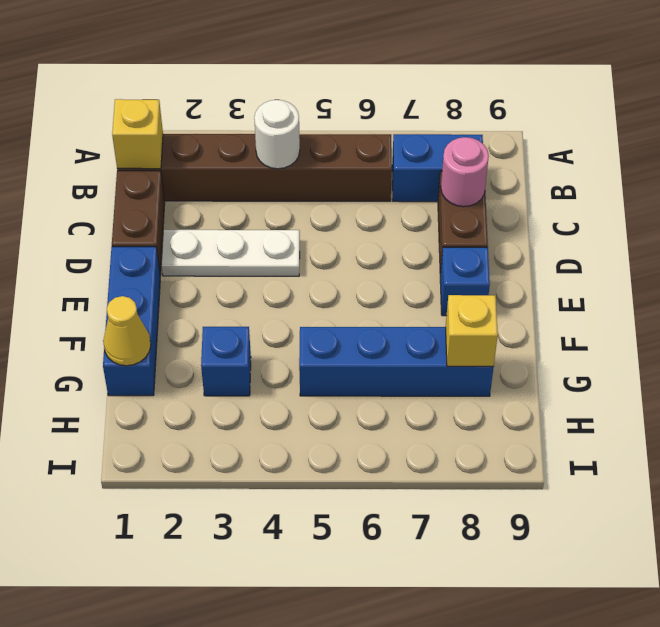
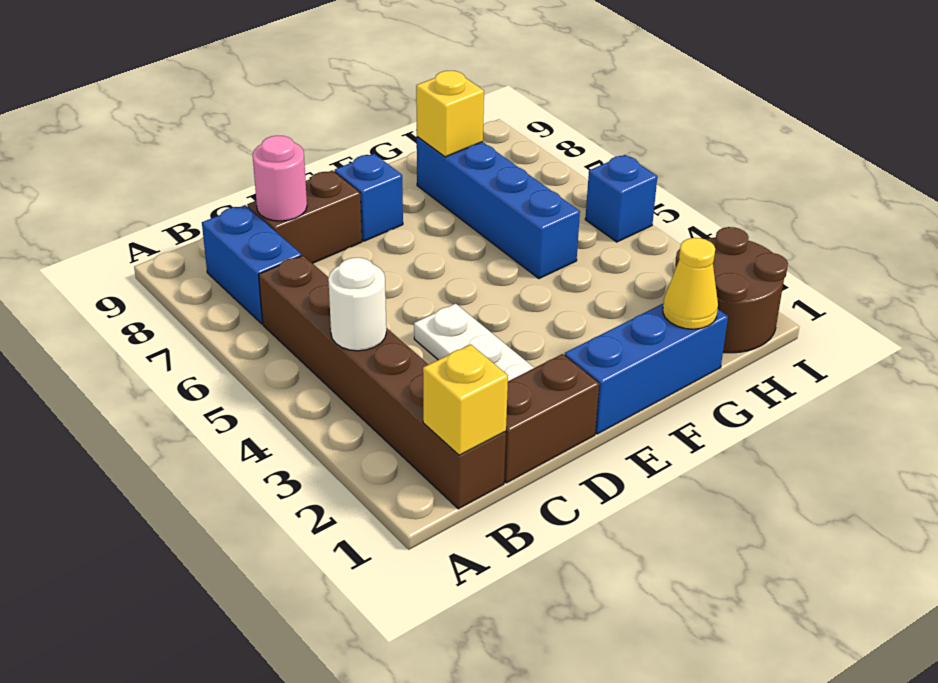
blue brick G3 level 1 -> blue brick I5 level 1
none -> brown round brick H1:I2 level 1

